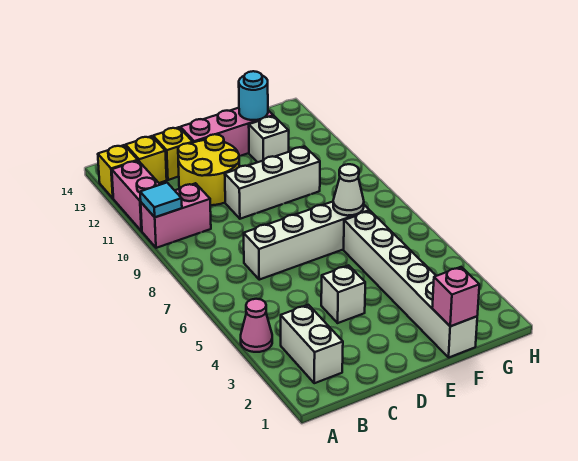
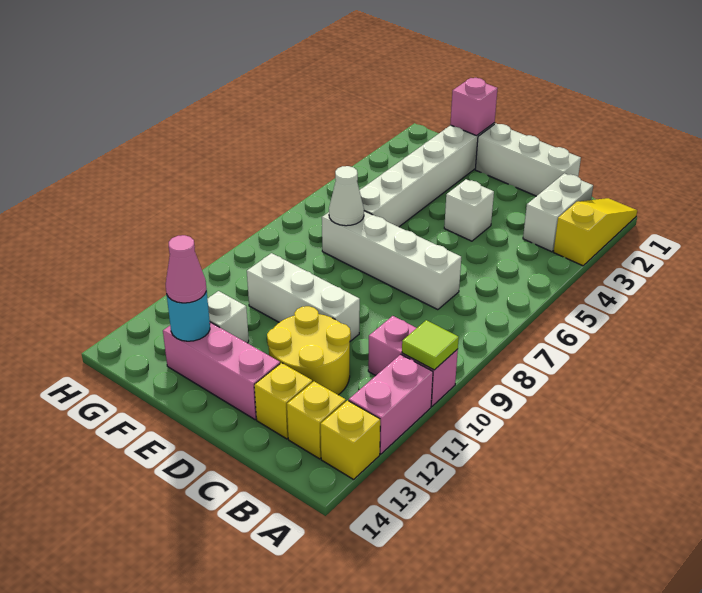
none -> yellow slope A1:A3 level 1 top 3
pink cone A4 level 1 -> pink cone F13 level 3
cyan tile A10 level 2 -> lime tile A10 level 2
none -> white brick C1:E1 level 1

